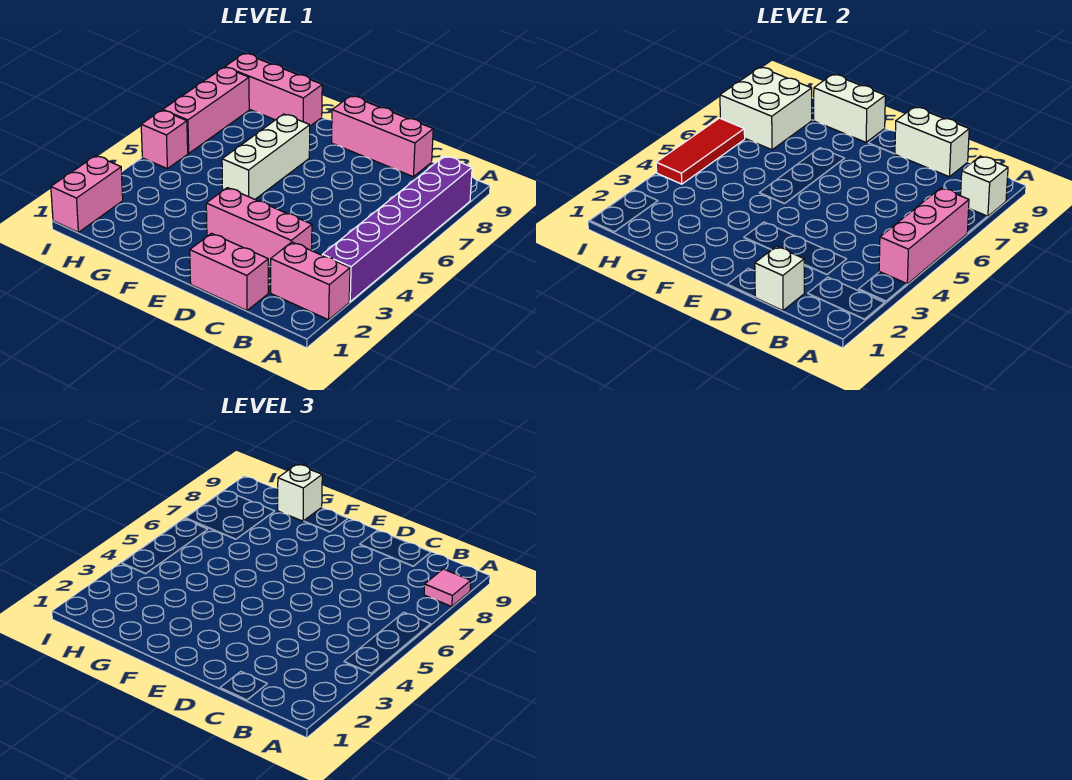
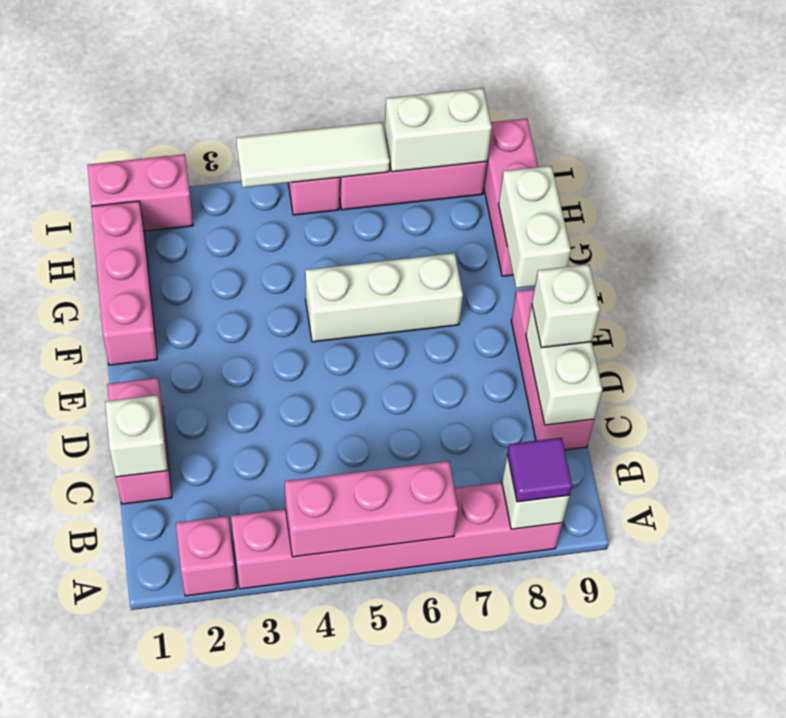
pink brick A2:B2 level 1 -> pink brick A2 level 1
purple brick A3:A8 level 1 -> pink brick A3:A8 level 1
pink tile A8 level 3 -> purple tile A8 level 3
pink brick C3:E3 level 1 -> pink brick F1:H1 level 1
white brick G9 level 3 -> white brick D9 level 3
white brick H7:I8 level 2 -> white brick I7:I8 level 2
red tile I4:I6 level 2 -> white tile I4:I6 level 2

